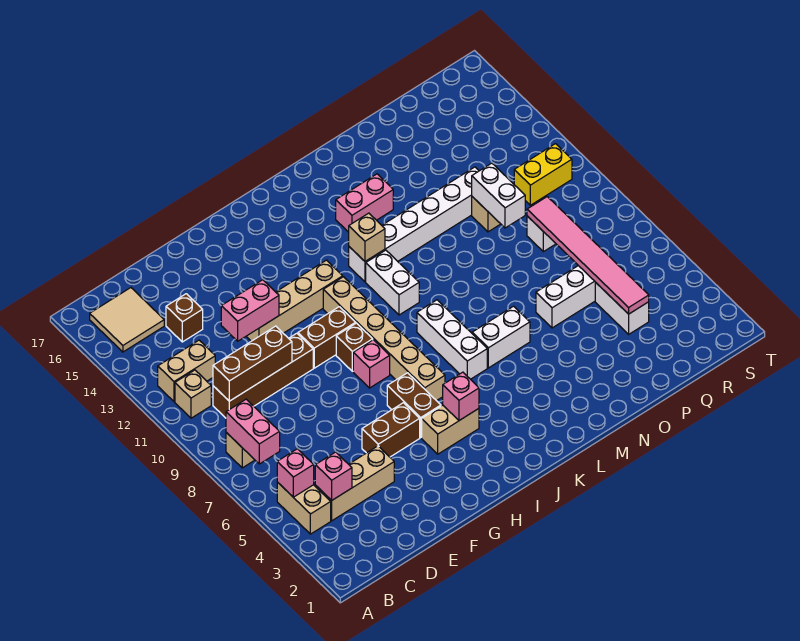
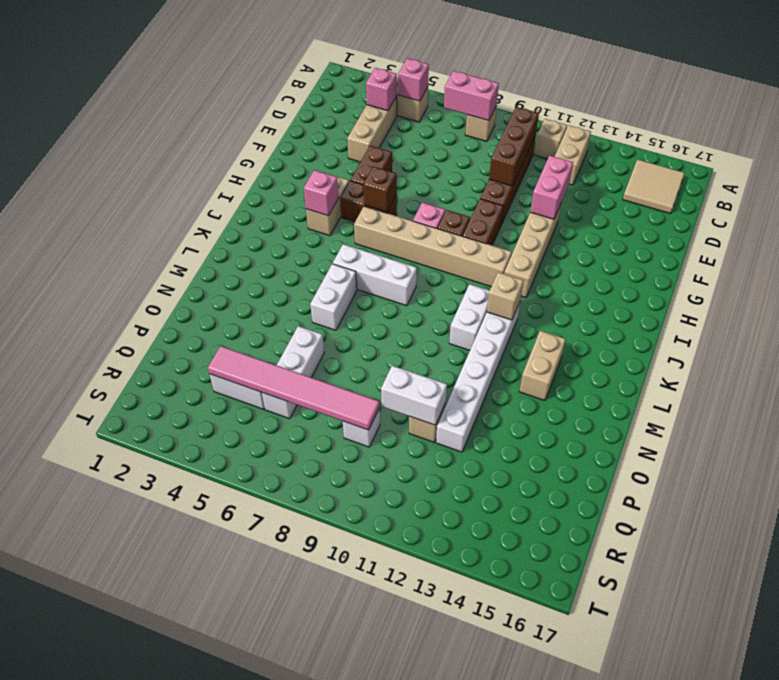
brown brick D14 level 1 -> brown brick H6 level 2
white brick K10:K11 level 1 -> white brick K11:L11 level 1
pink brick L14:M14 level 1 -> tan brick L14:M14 level 1
yellow brick R11:S11 level 1 -> none

